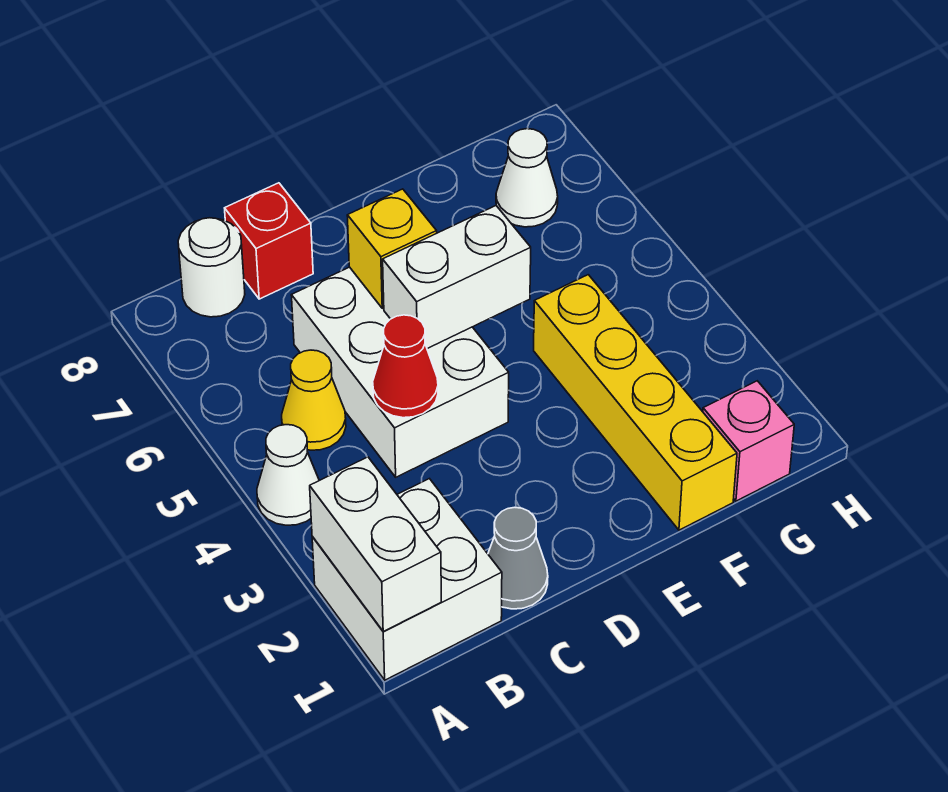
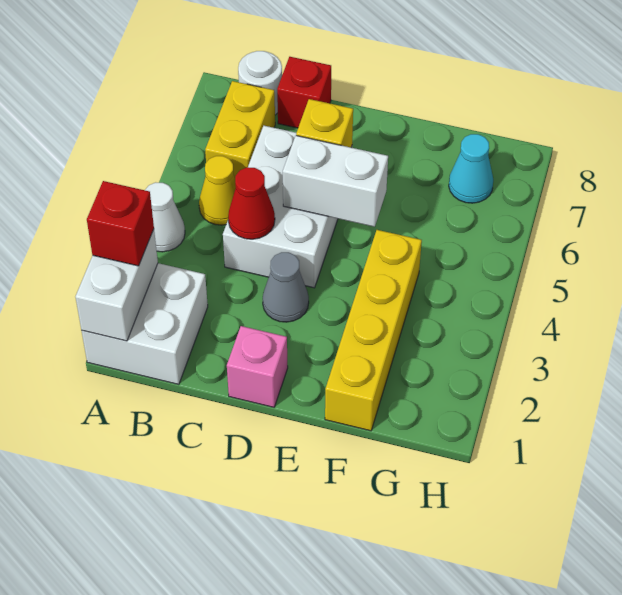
none -> red brick A2 level 3
none -> yellow brick B6:B7 level 1
grey cone C1 level 1 -> grey cone D3 level 1
pink brick G1 level 1 -> pink brick D1 level 1
white cone G7 level 1 -> cyan cone G7 level 1

